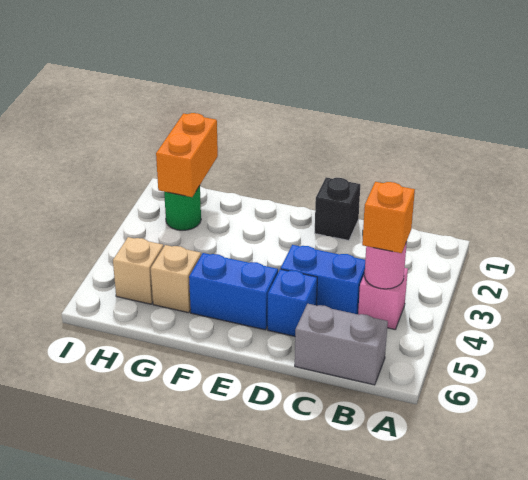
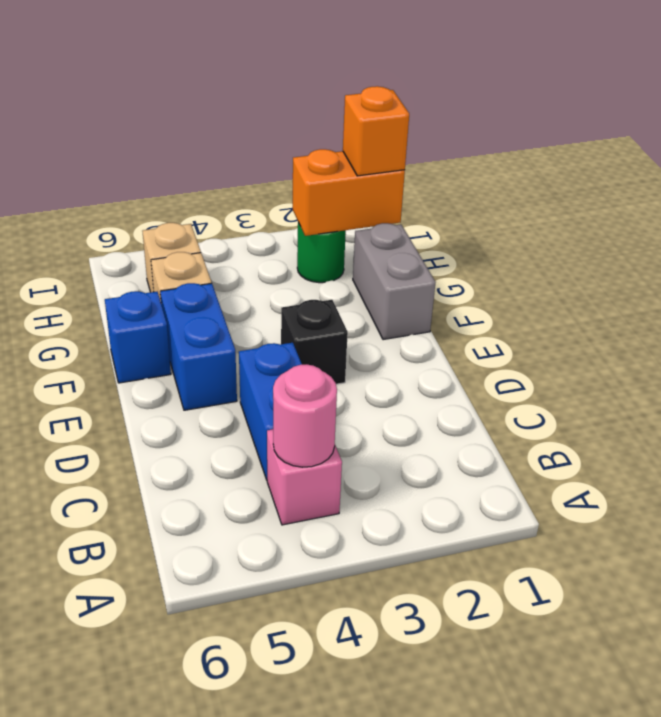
orange brick B4 level 3 -> orange brick H1 level 3
grey brick B6:C6 level 1 -> grey brick F1:G1 level 1
black brick D1 level 1 -> black brick E3 level 1
blue brick D5 level 1 -> blue brick F6 level 1

